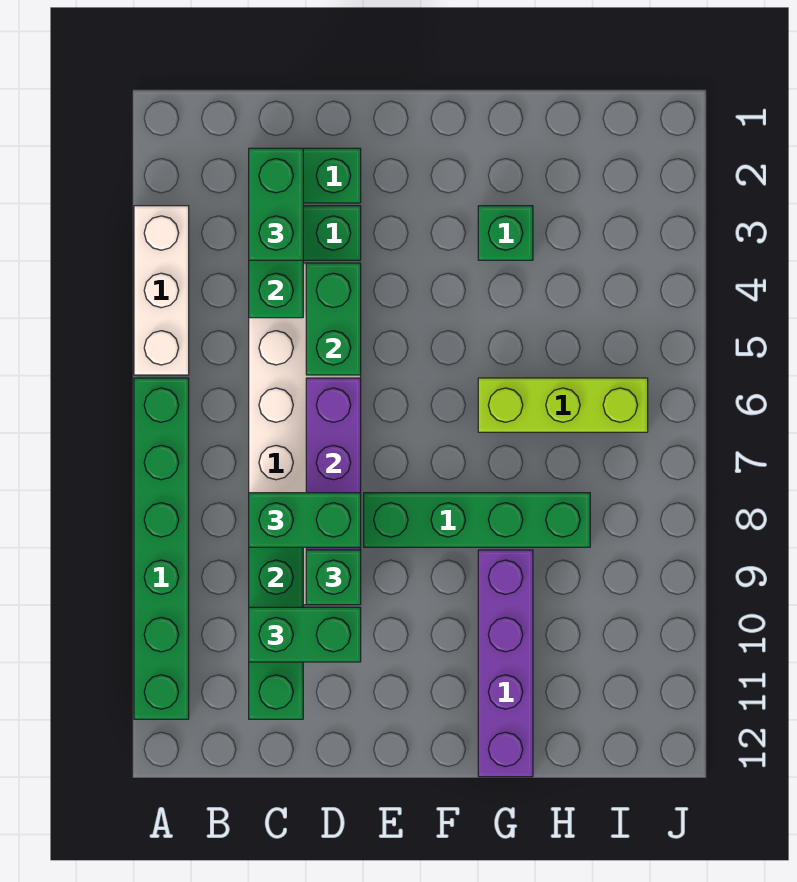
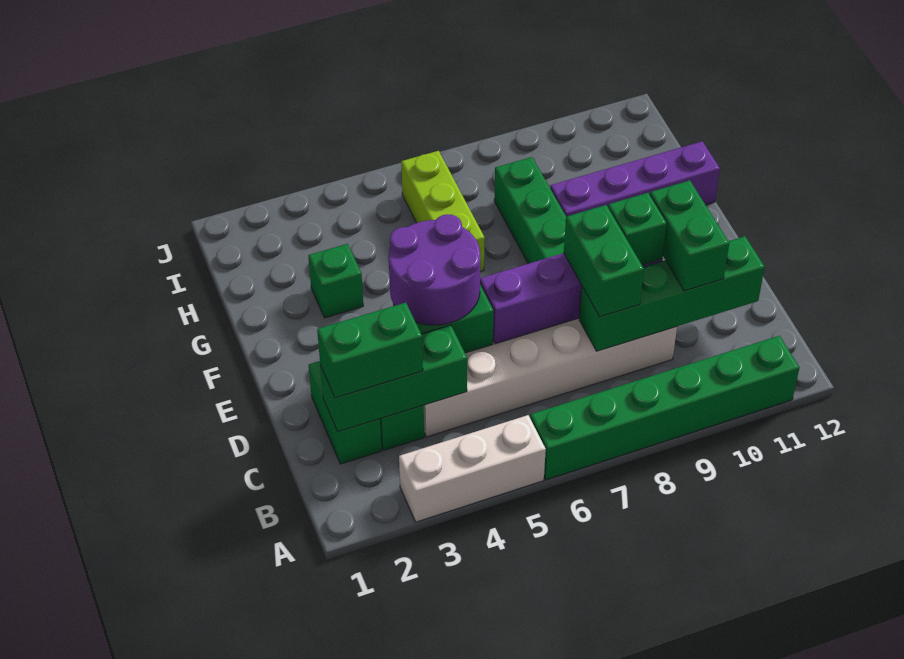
none -> purple round brick D4:E5 level 3

